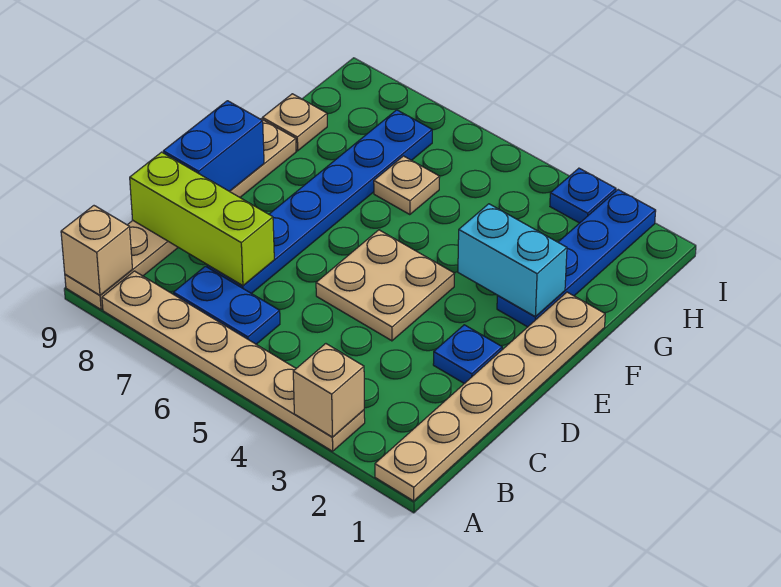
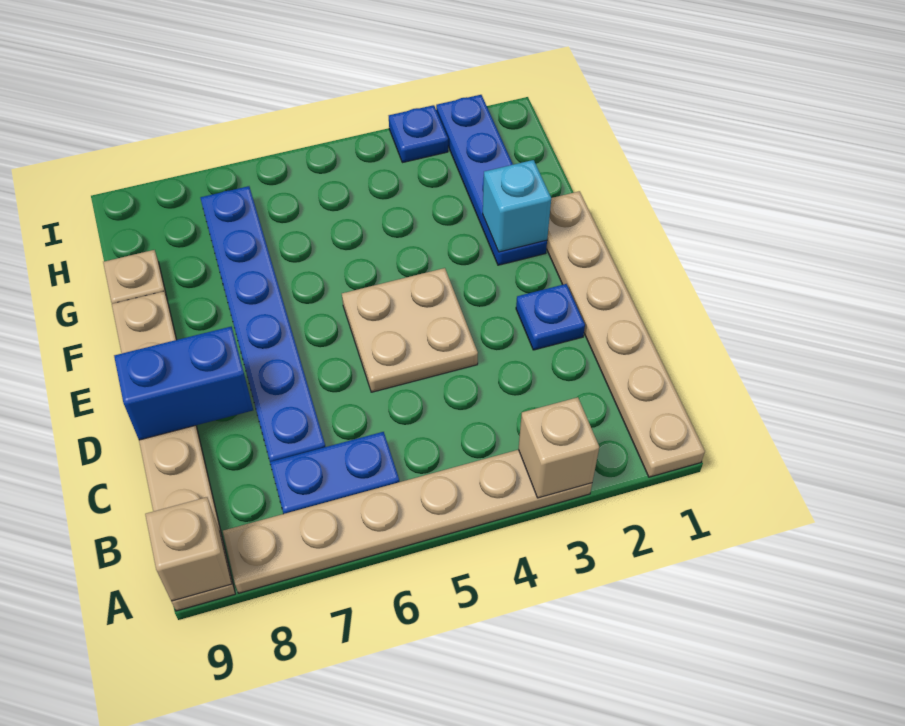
lime brick C7:C9 level 2 -> none
blue brick D9:E9 level 2 -> blue brick D8:D9 level 2
cyan brick F2:F3 level 2 -> cyan brick F2 level 2
tan plate G6 level 1 -> none

